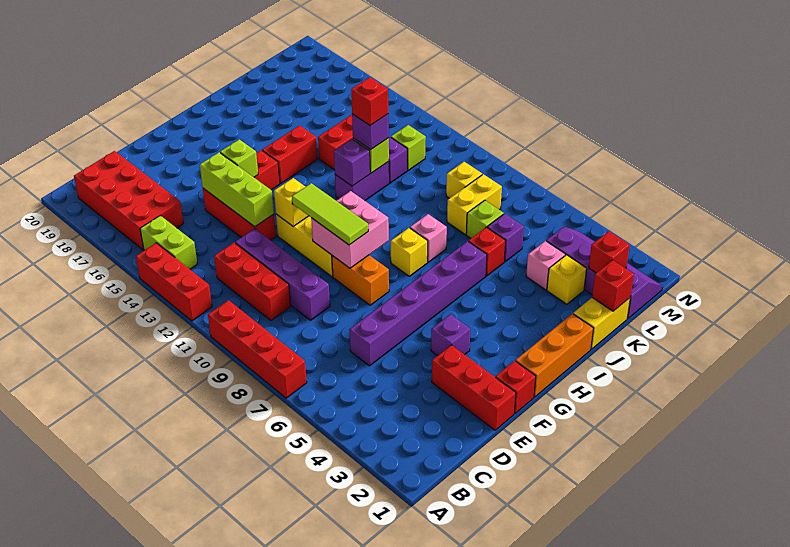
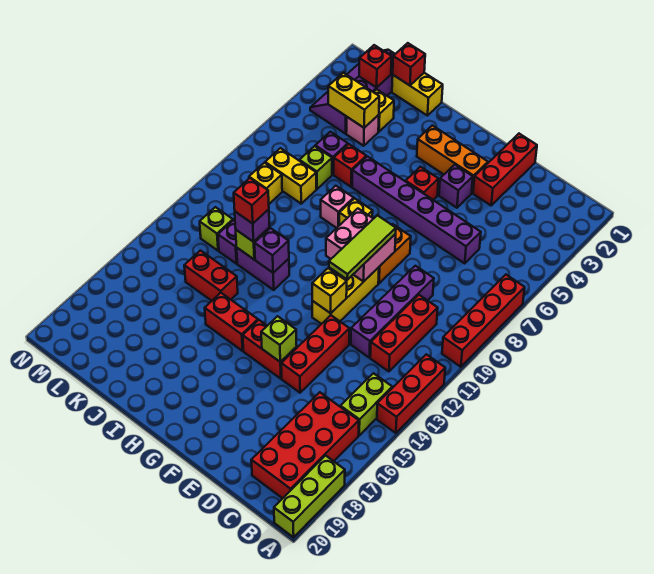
lime brick E13:E15 level 2 -> lime brick A18:A20 level 1
red brick F1 level 1 -> red brick G5 level 1
orange brick G1:I1 level 1 -> orange brick F3:H3 level 1
none -> yellow brick K4:L4 level 2

